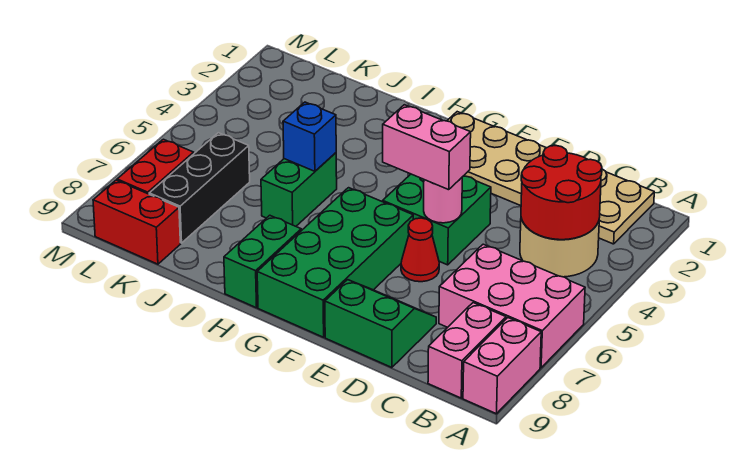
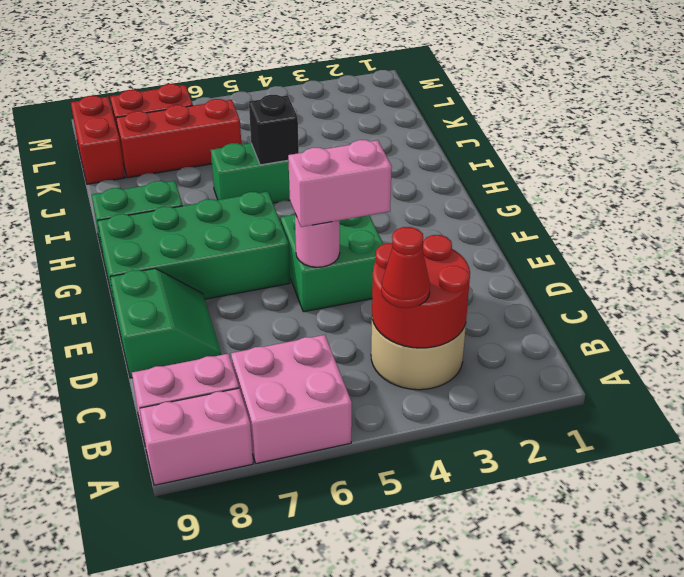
pink brick A6:C7 level 1 -> pink brick A6:B7 level 1
tan plate B1:G2 level 1 -> none
pink brick E5:F5 level 3 -> pink brick E4:E5 level 3
red cone E6 level 1 -> red cone B4 level 3
blue brick I5 level 2 -> black brick I5 level 2
black brick K6:K8 level 1 -> red brick K6:K8 level 1

